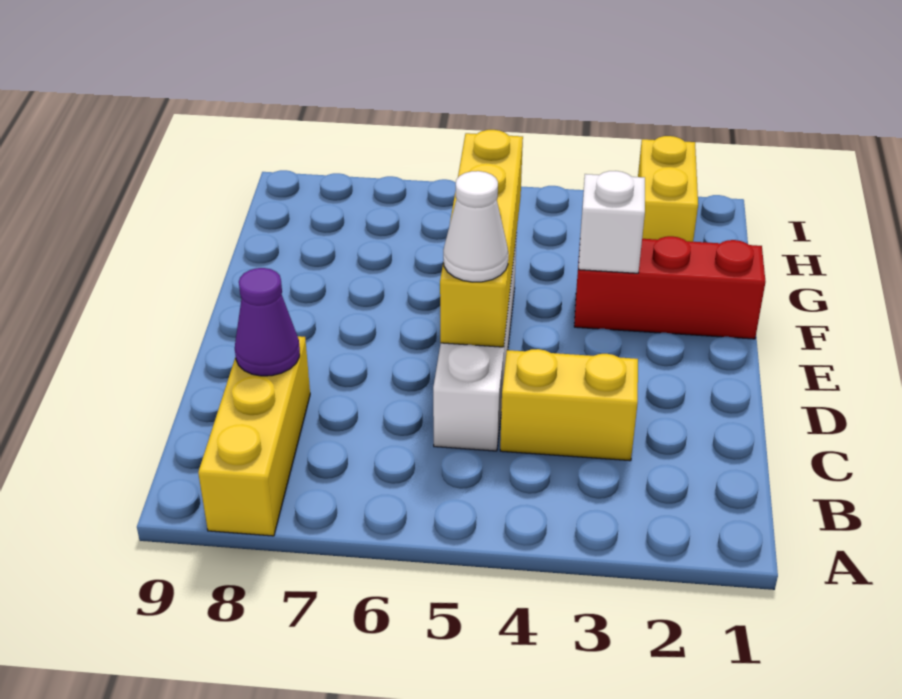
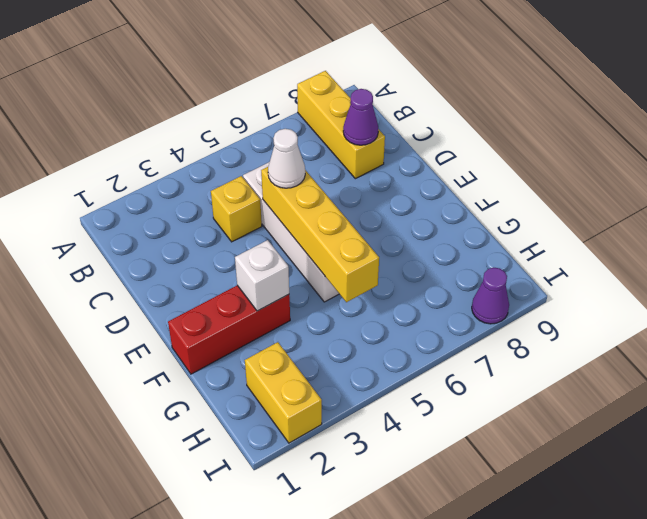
yellow brick C3:C4 level 1 -> yellow brick C4 level 1
none -> purple cone I8 level 1

